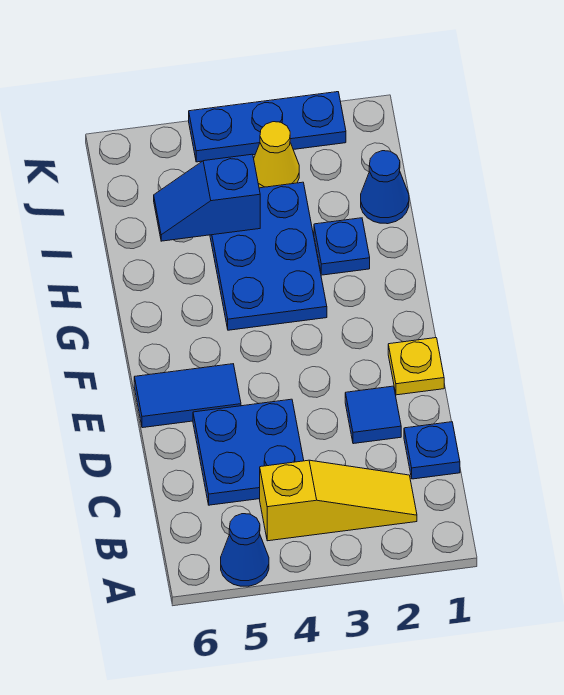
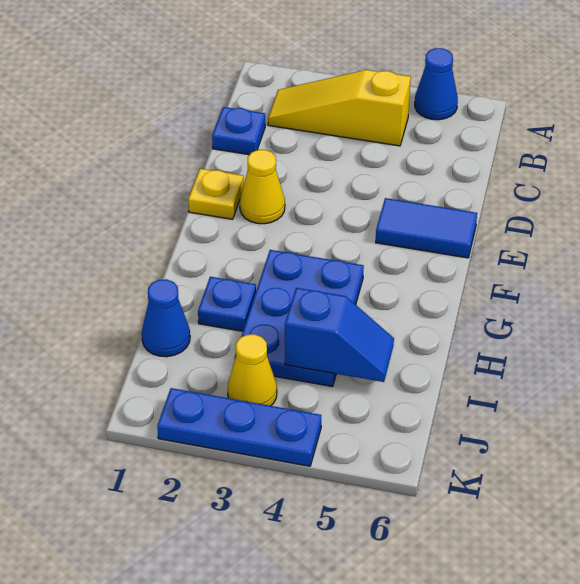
blue plate C4:D5 level 1 -> none
blue tile D2 level 1 -> none
none -> yellow cone E2 level 1

